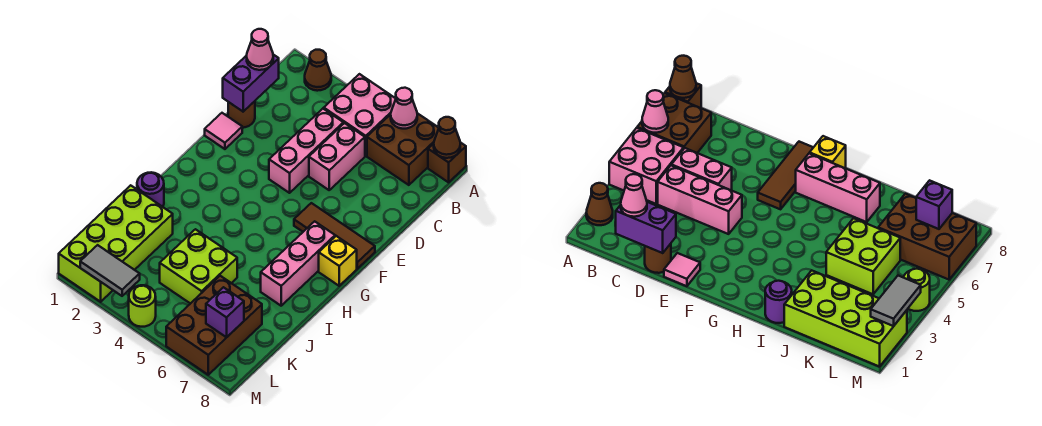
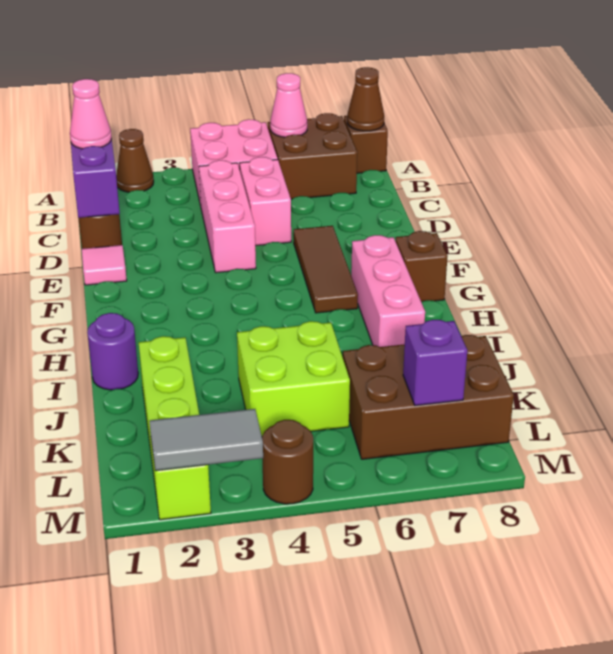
brown tile F6:F8 level 1 -> brown tile E6:G6 level 1
yellow brick G8 level 1 -> brown brick G8 level 1
lime brick J1:M2 level 1 -> lime brick J2:M2 level 1
brown brick K6:M7 level 1 -> brown brick K6:L8 level 1
lime round brick M4 level 1 -> brown round brick M4 level 1

